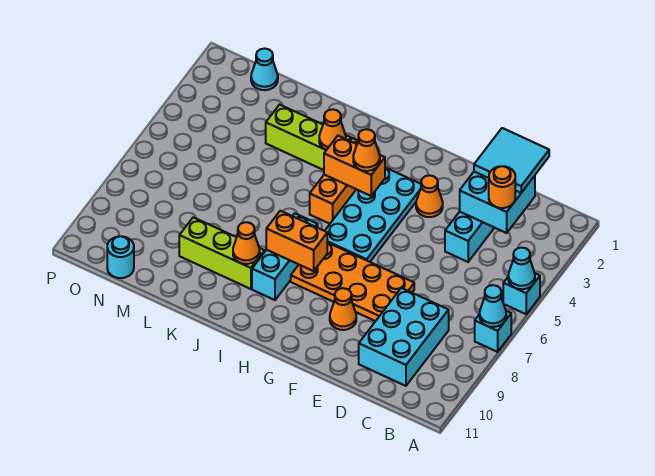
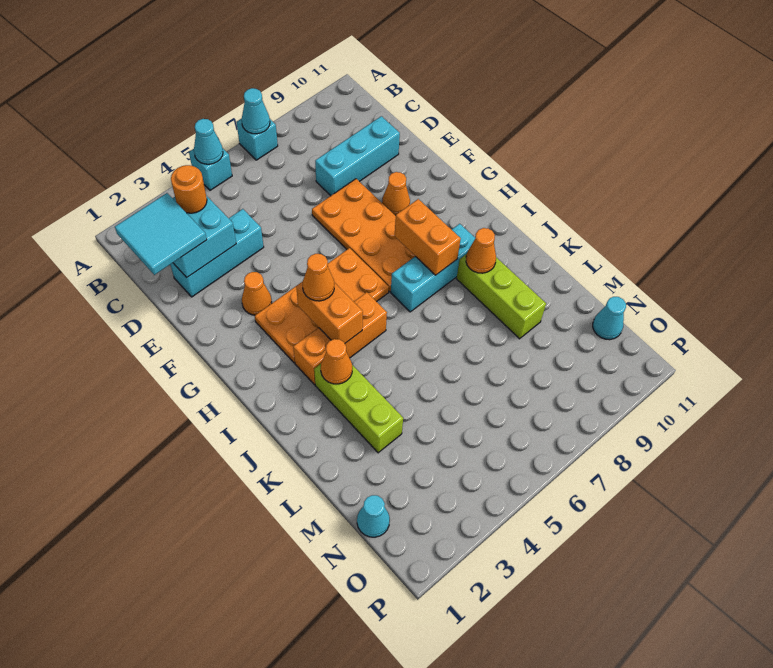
cyan brick C8:D10 level 1 -> cyan brick D8:D10 level 1
cyan plate G3:H6 level 1 -> orange plate G3:H6 level 1
cyan round brick N11 level 1 -> cyan cone N11 level 1

